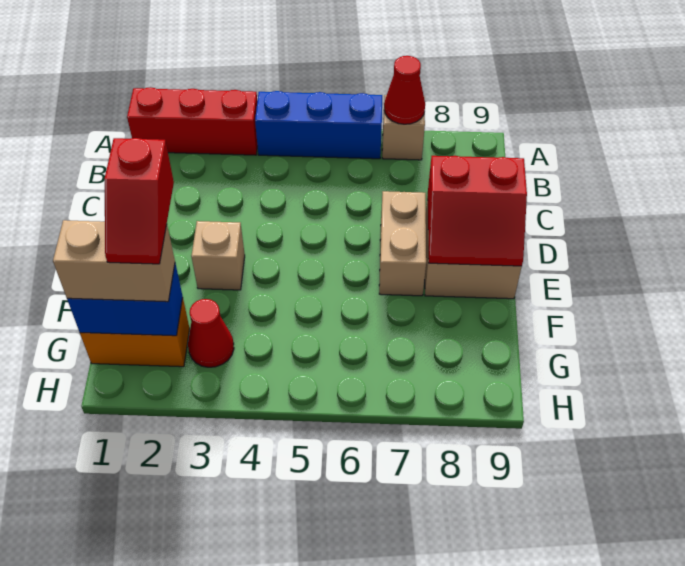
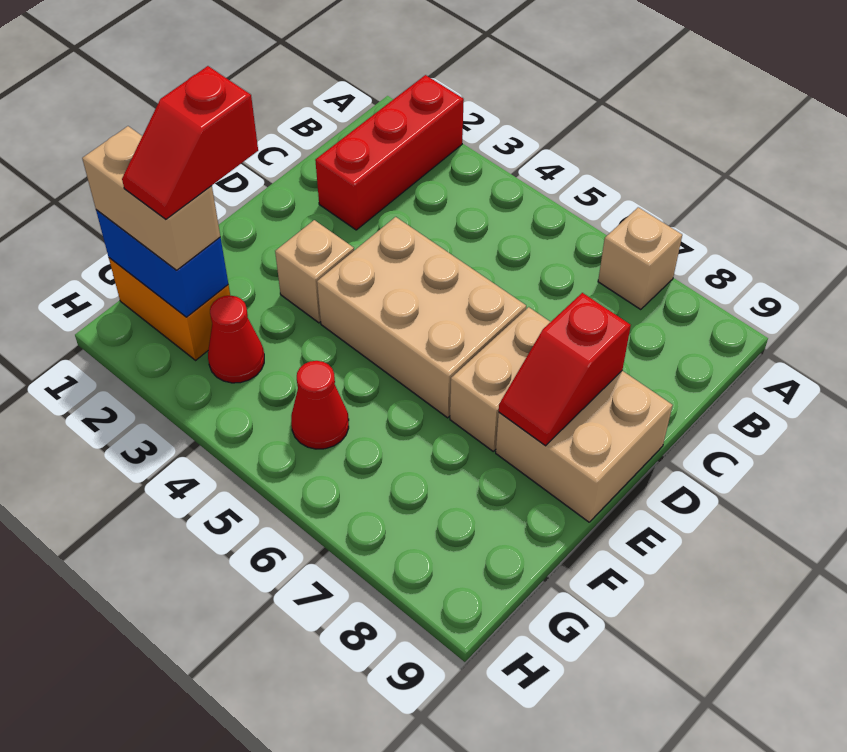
red brick A1:A3 level 1 -> red brick A2:C2 level 1
blue brick A4:A6 level 1 -> none
red cone A7 level 2 -> red cone G5 level 1
none -> tan brick D4:E6 level 1
red slope D8:E9 level 2 top D -> red slope D8:E8 level 2 top D

